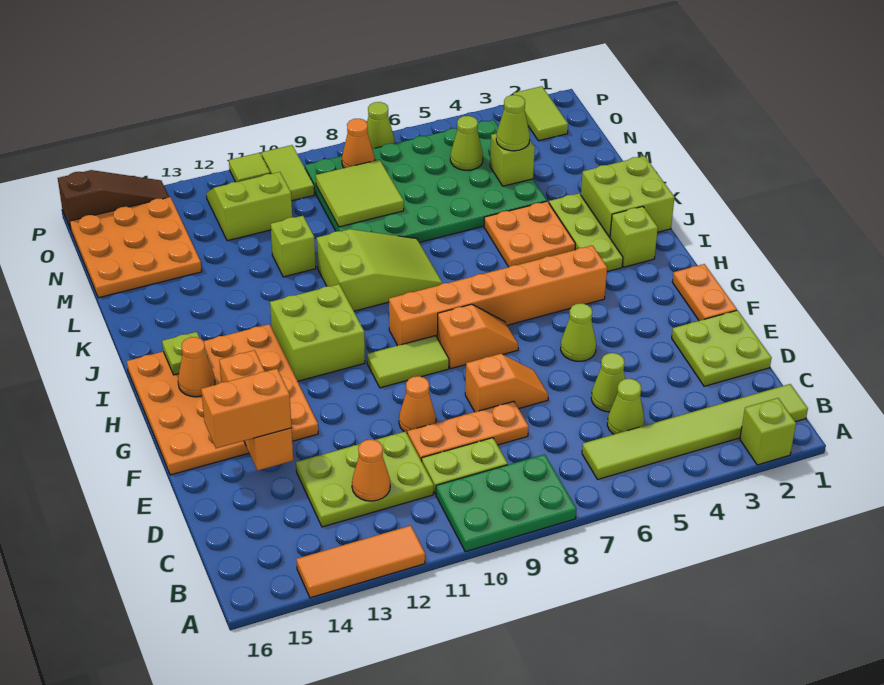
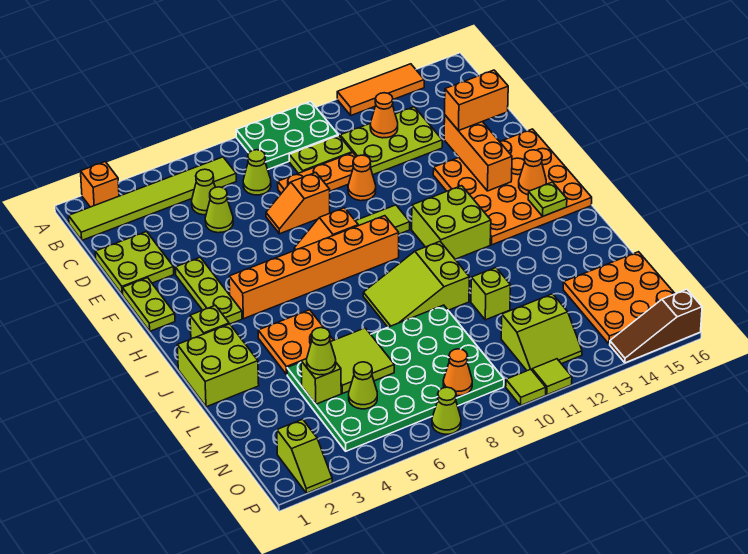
lime brick A2 level 1 -> orange brick A2 level 1
orange plate F1:G1 level 1 -> lime plate F1:G1 level 1
lime cone F5 level 1 -> lime cone C7 level 1
lime plate I3:K3 level 1 -> lime plate F3:H3 level 1
lime tile M8:N9 level 2 -> lime tile L5:M6 level 2
lime tile O2:P2 level 1 -> lime slope O2:P2 level 1 top O
lime tile O10:P10 level 1 -> lime tile P10 level 1

